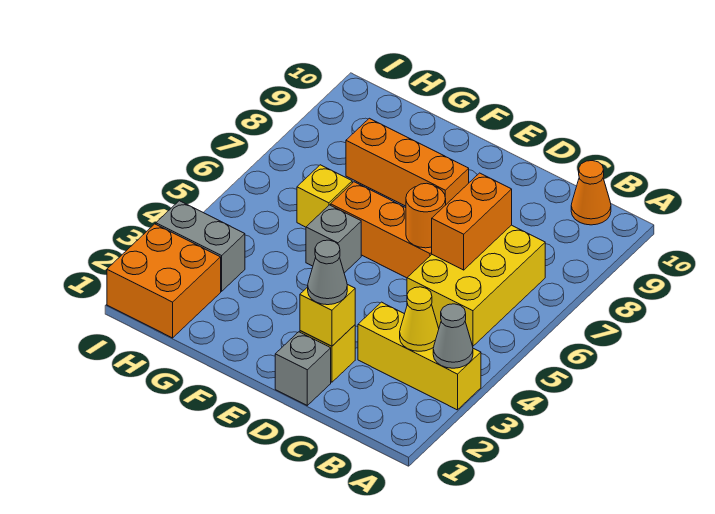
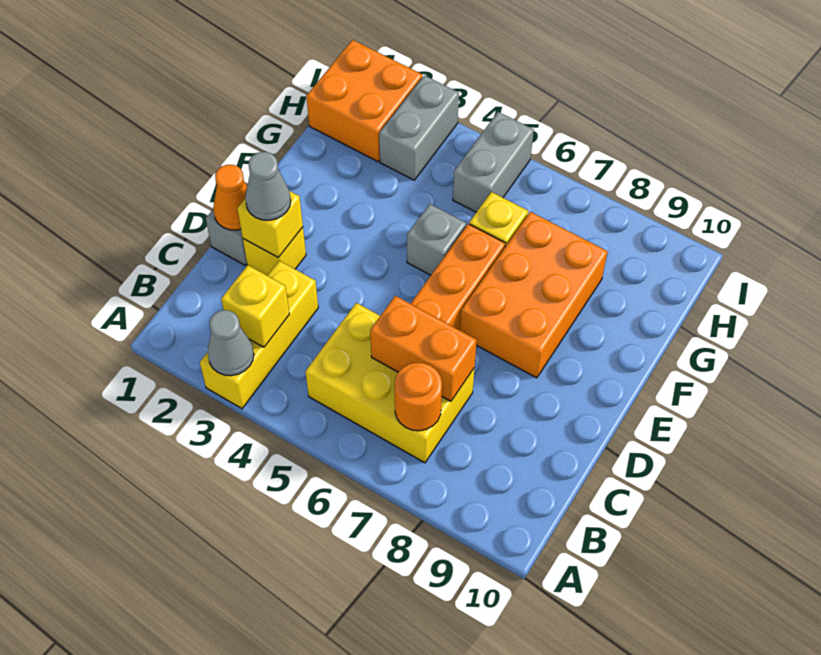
yellow cone B3 level 2 -> yellow brick B3 level 2
orange cone B10 level 1 -> orange cone D1 level 2
orange round brick D6 level 2 -> orange round brick B7 level 2
orange brick E8:G8 level 1 -> orange brick E7:G8 level 1
none -> grey brick H5:I5 level 1

